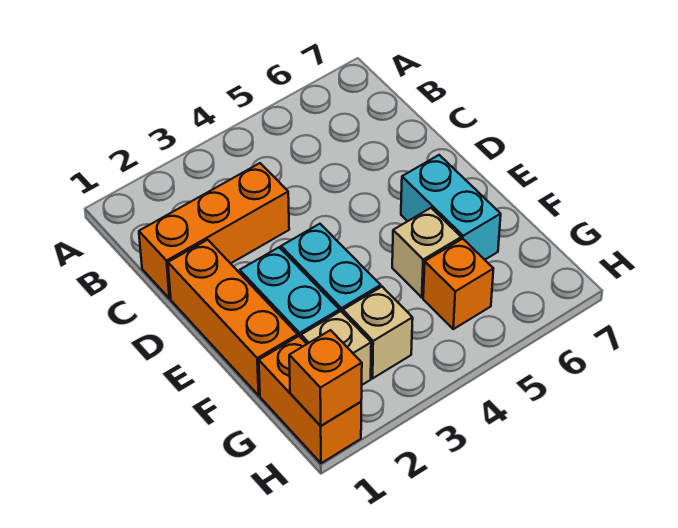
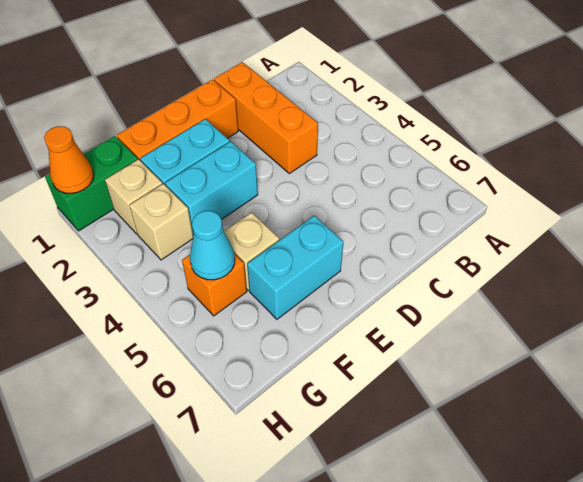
orange brick G1:H1 level 1 -> green brick G1:H1 level 1
none -> cyan cone G5 level 2
orange brick H1 level 2 -> orange cone H1 level 2

